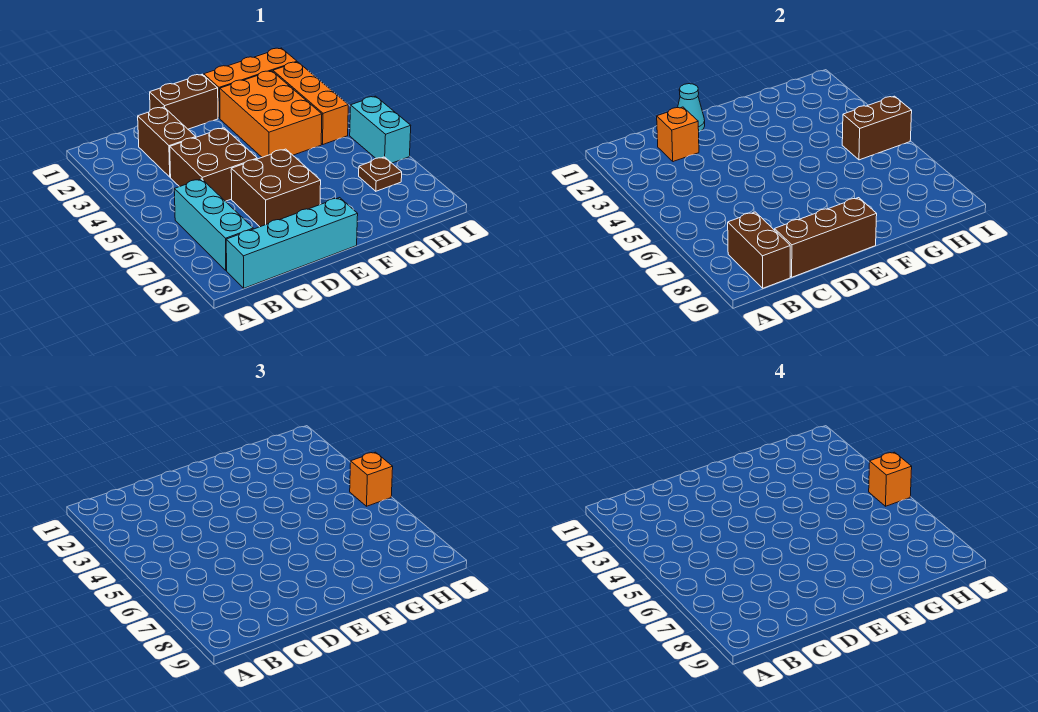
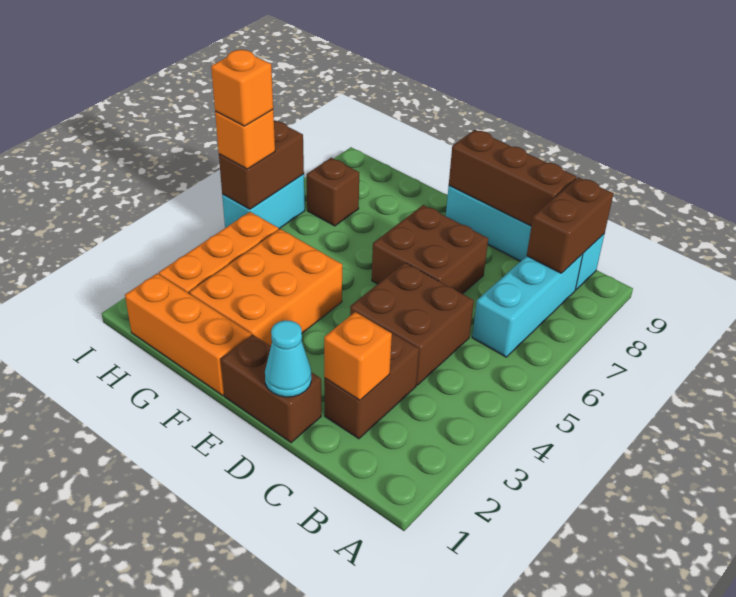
brown brick H5:I5 level 2 -> brown brick I5:I6 level 2
brown plate H7 level 1 -> brown brick H7 level 1

